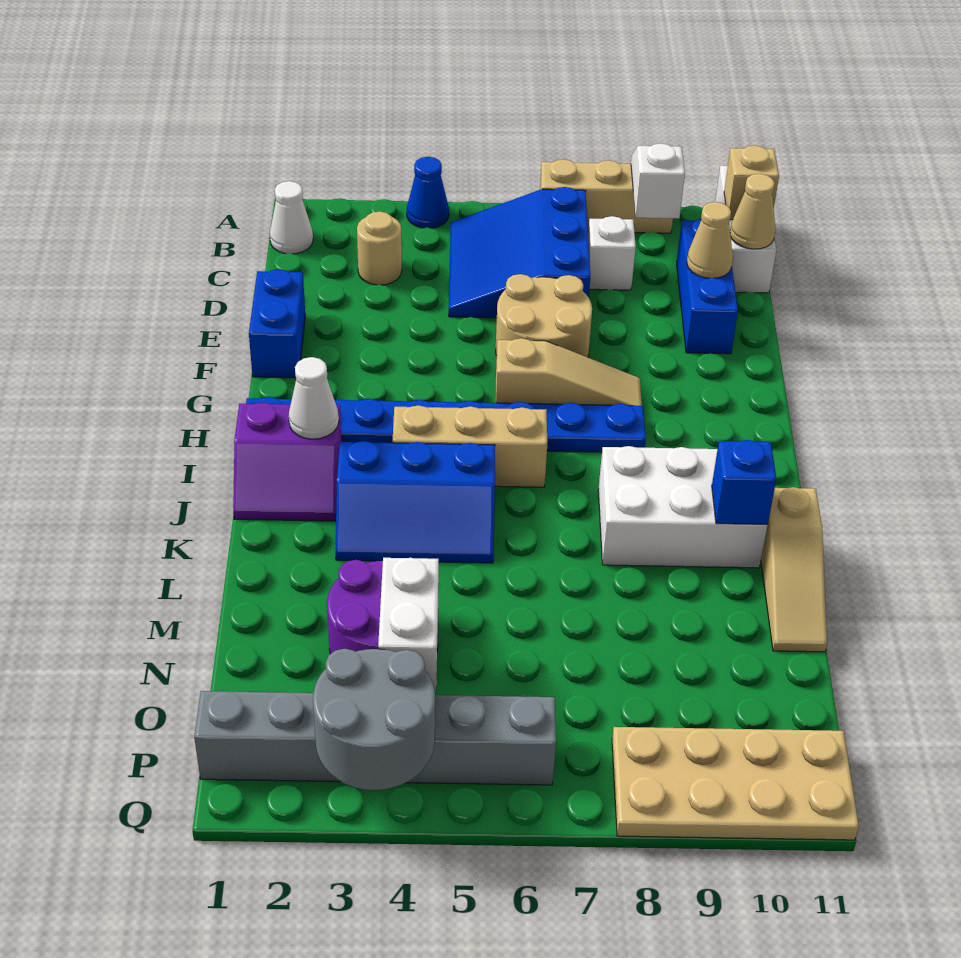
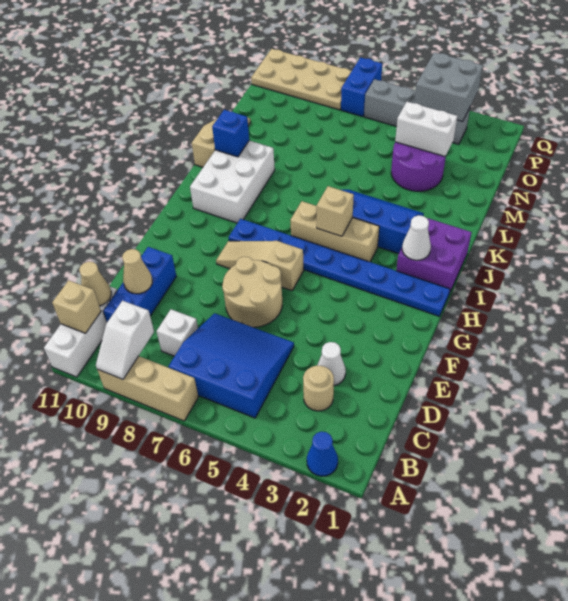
blue cone A4 level 1 -> blue cone A2 level 1
white cone B1 level 1 -> white cone D3 level 1
blue slope B5:D7 level 1 top 7 -> blue slope B5:D7 level 1 top B
blue brick E1:F1 level 1 -> blue brick P7:Q7 level 1
purple slope I1:J2 level 1 top I -> purple brick I1:J2 level 1
none -> tan brick I5 level 2
white brick J8:K10 level 1 -> white brick I9:K10 level 1
white brick N4:O4 level 2 -> white brick N3:N4 level 2
grey brick P1:P6 level 1 -> grey brick P3:P6 level 1
grey round brick P3:Q4 level 2 -> grey brick P3:Q4 level 2

